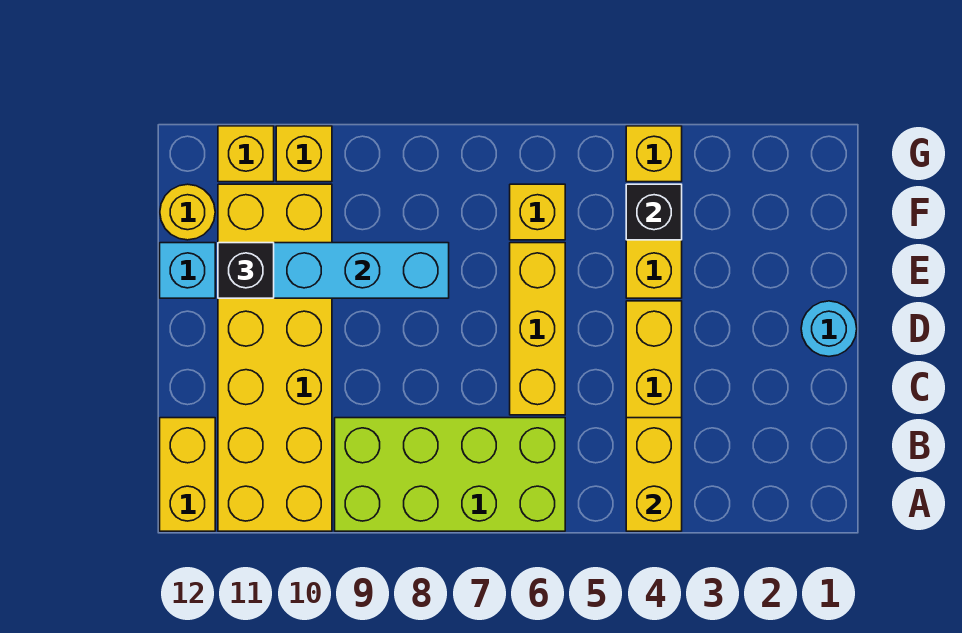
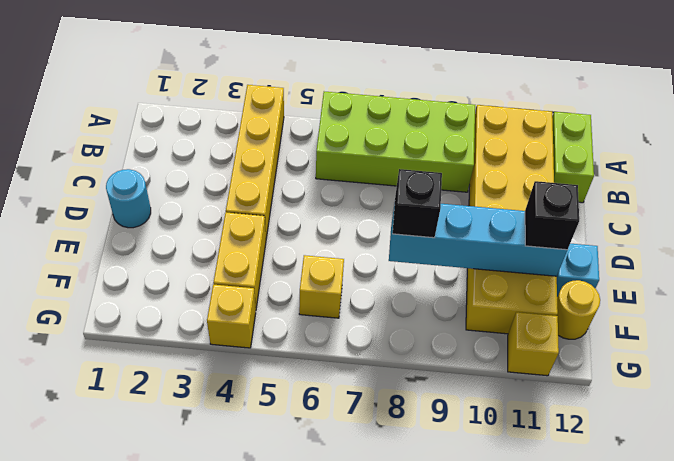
yellow brick A4:B4 level 2 -> none
yellow brick A12:B12 level 1 -> lime brick A12:B12 level 1
yellow brick C6:E6 level 1 -> none
black brick F4 level 2 -> black brick E8 level 3
yellow brick G10 level 1 -> none

